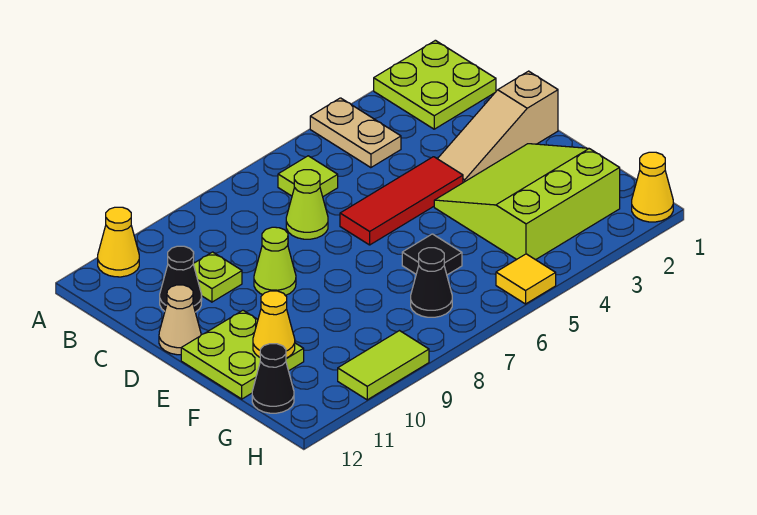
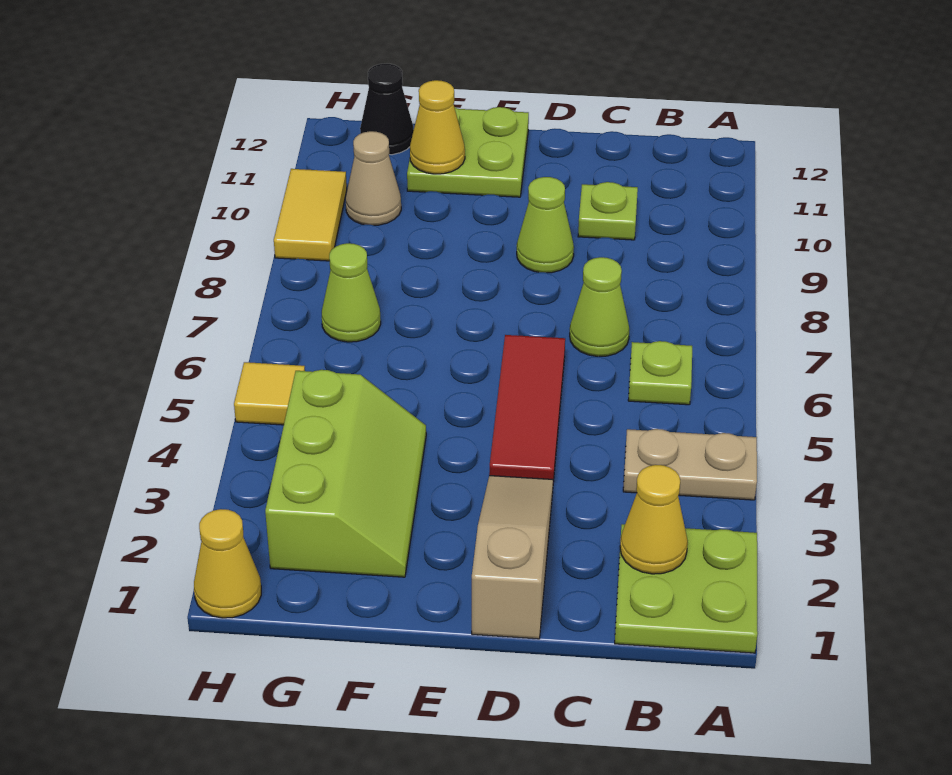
yellow cone A11 level 1 -> yellow cone B2 level 2
lime tile B6 level 1 -> lime plate B6 level 1
black cone C11 level 1 -> none
tan cone D12 level 1 -> tan cone G10 level 1
lime slope E2:G4 level 1 top G -> lime slope F2:G4 level 1 top G
black tile F6 level 1 -> none
black cone G7 level 1 -> lime cone G7 level 1
lime tile H9:H10 level 1 -> yellow tile H9:H10 level 1

